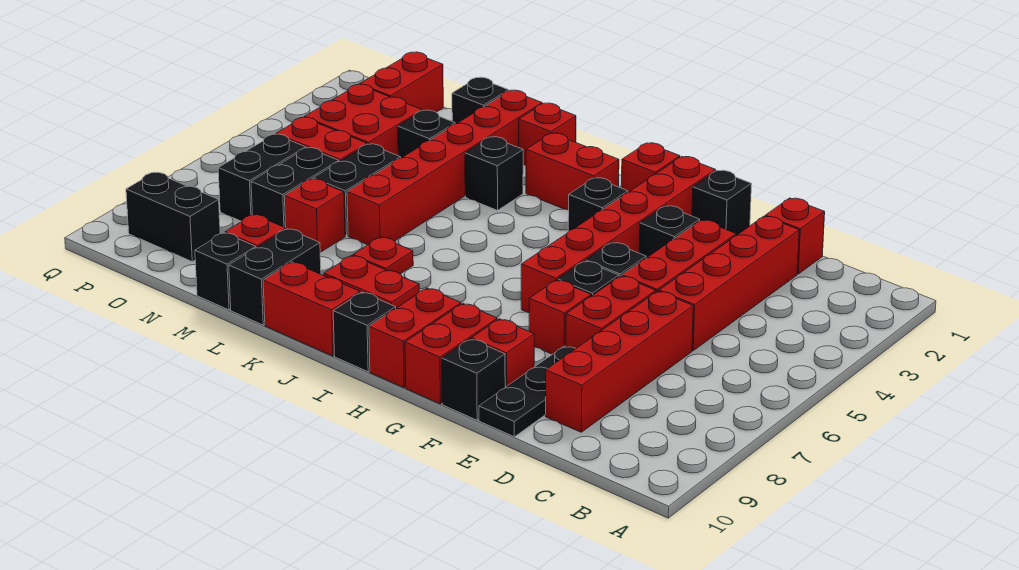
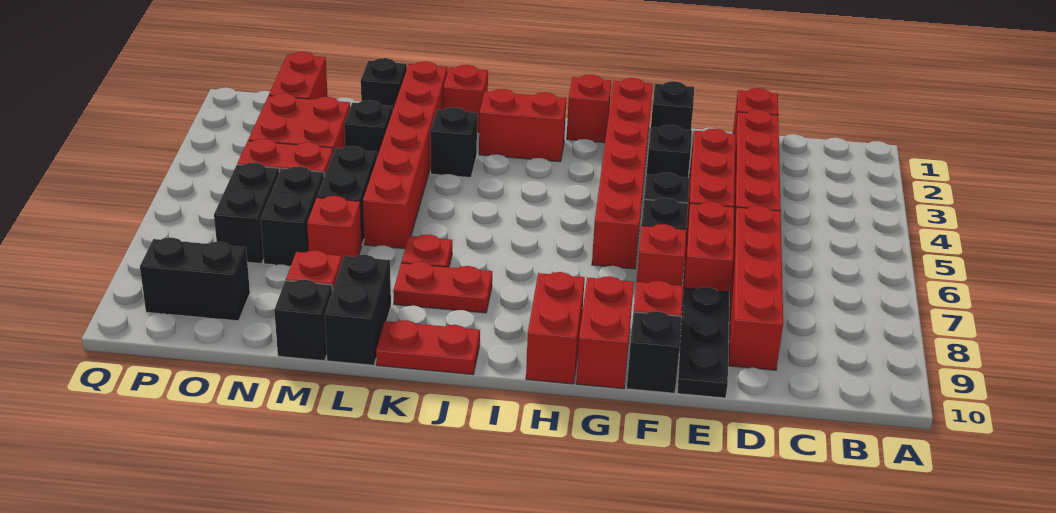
black brick H3 level 1 -> none
black brick I10 level 1 -> none
red brick J10:K10 level 1 -> red plate J10:K10 level 1

